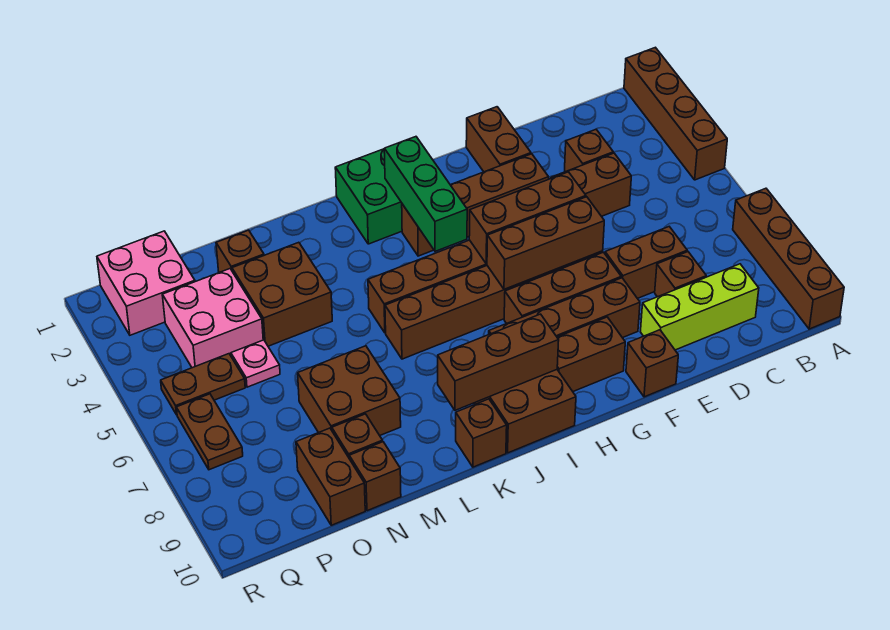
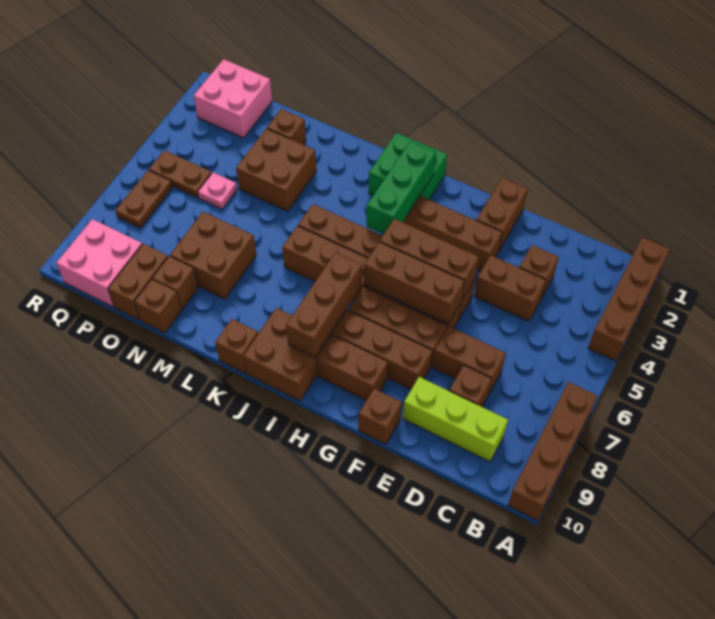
brown brick I9:K9 level 2 -> brown brick I7:I9 level 2
pink brick O3:P4 level 1 -> pink brick P9:Q10 level 1

